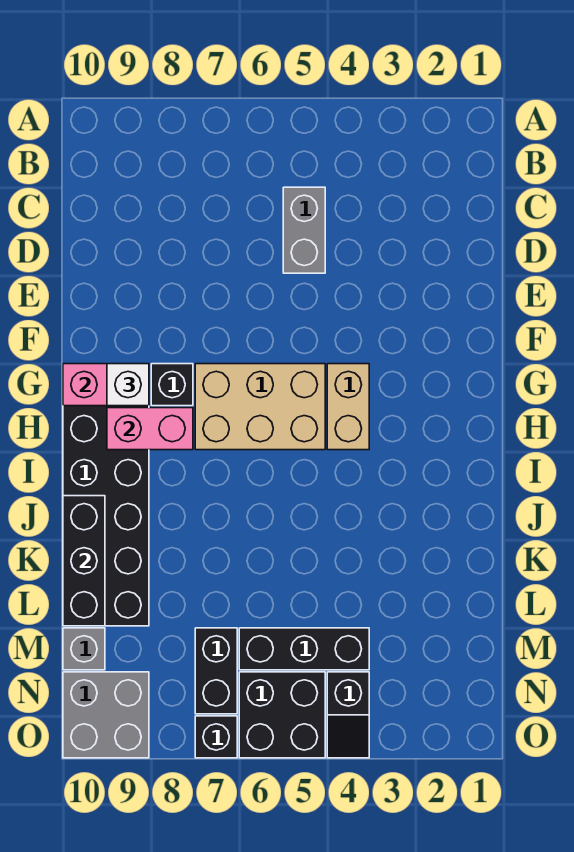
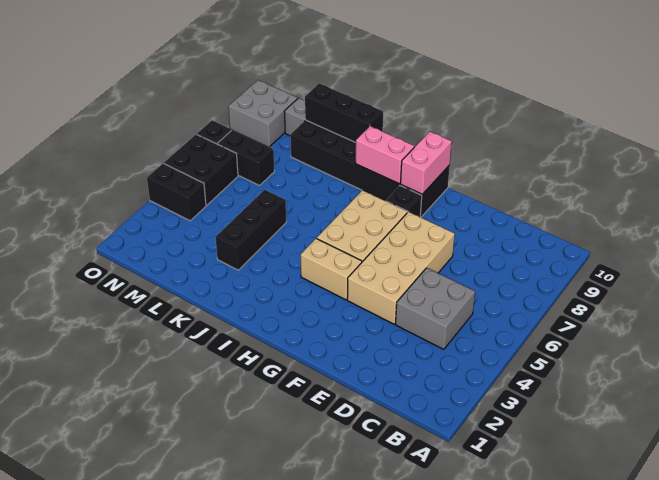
grey brick C5:D5 level 1 -> grey brick C4:D5 level 1
none -> tan brick E4:F7 level 1
white brick G9 level 3 -> none
pink brick H8:H9 level 2 -> pink brick H9:I9 level 2
black brick M4:M6 level 1 -> black brick K3:K5 level 1
black slope N4:O4 level 1 top N -> black brick N4:O4 level 1

